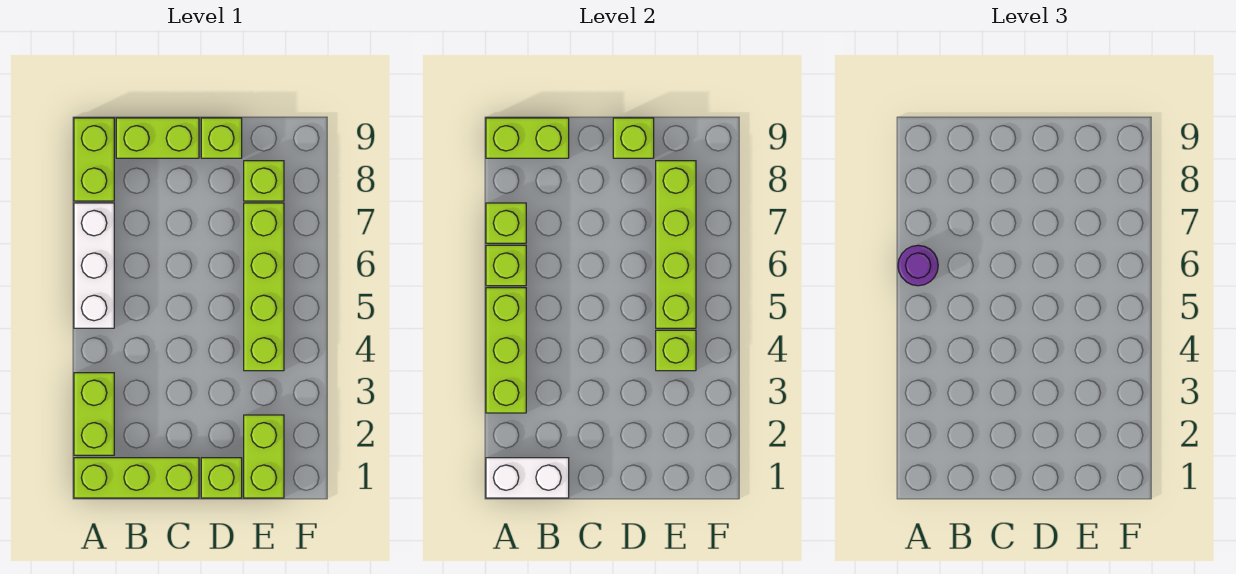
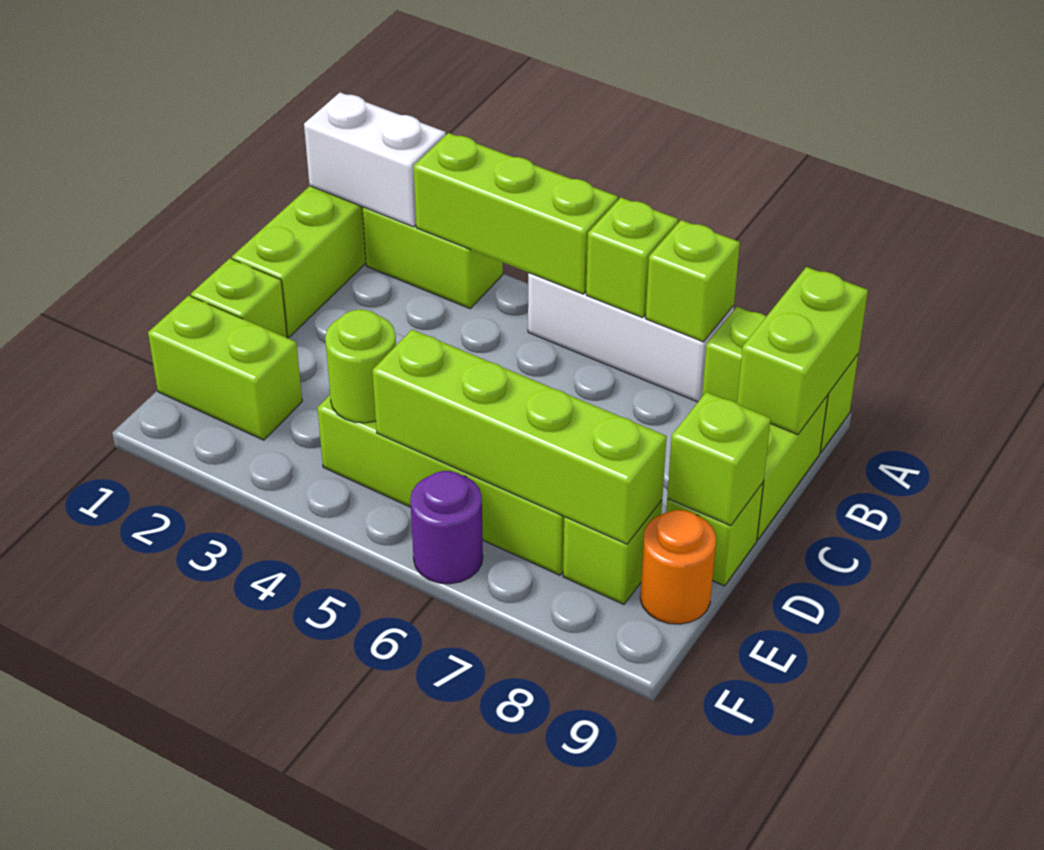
white brick A1:B1 level 2 -> white brick A1:A2 level 2
purple round brick A6 level 3 -> purple round brick F6 level 1
lime brick E4 level 2 -> lime round brick E4 level 2
none -> orange round brick E9 level 1

